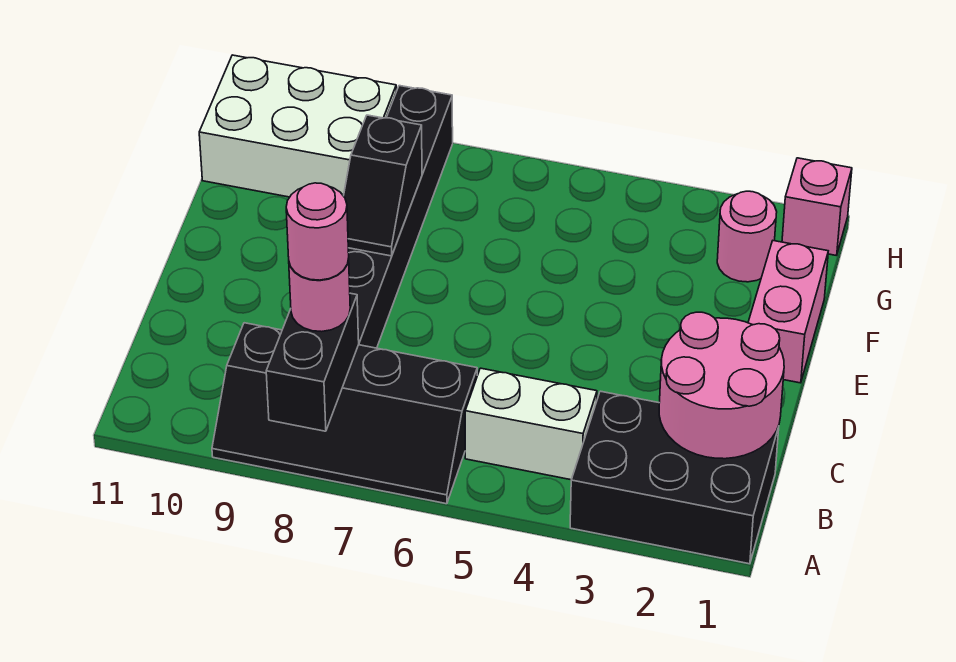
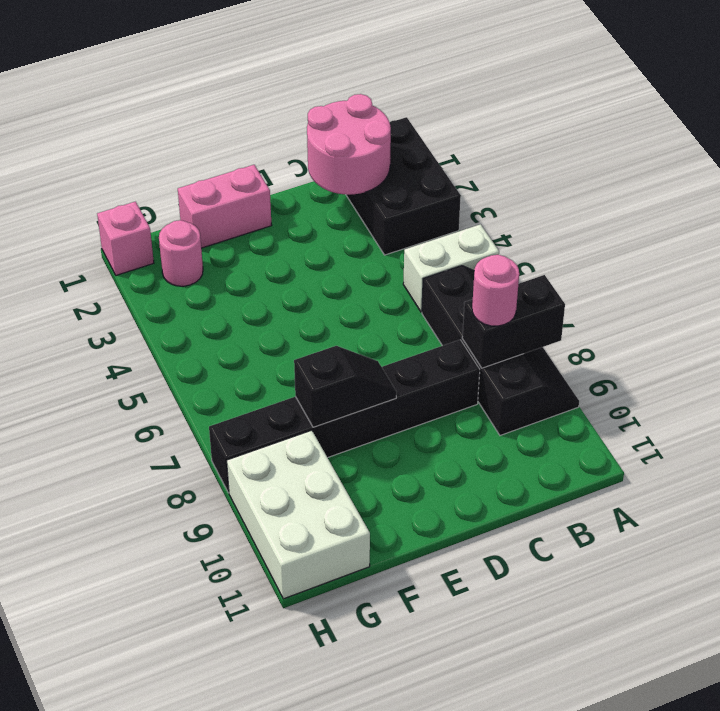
white brick B4:B5 level 1 -> white brick A5:B5 level 1
pink round brick B8 level 4 -> none

